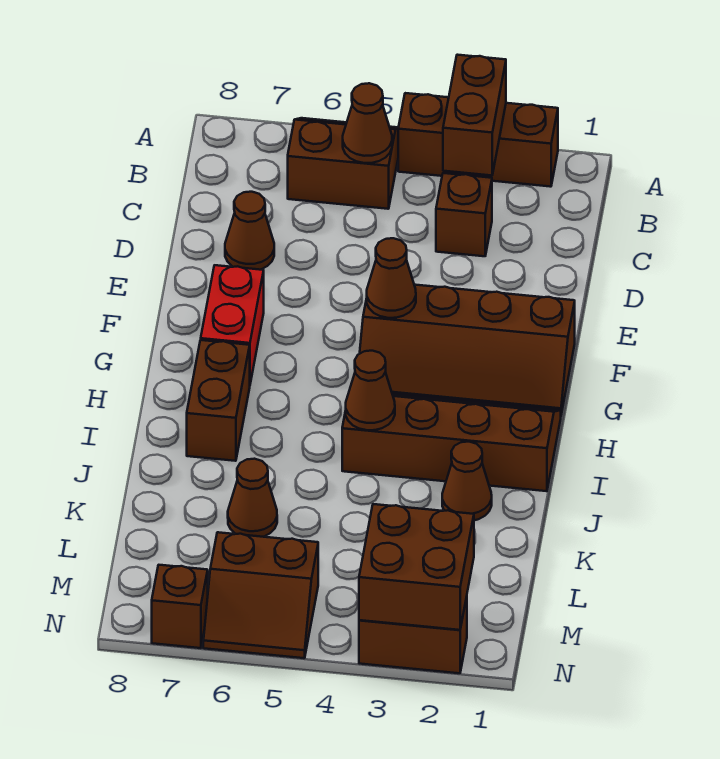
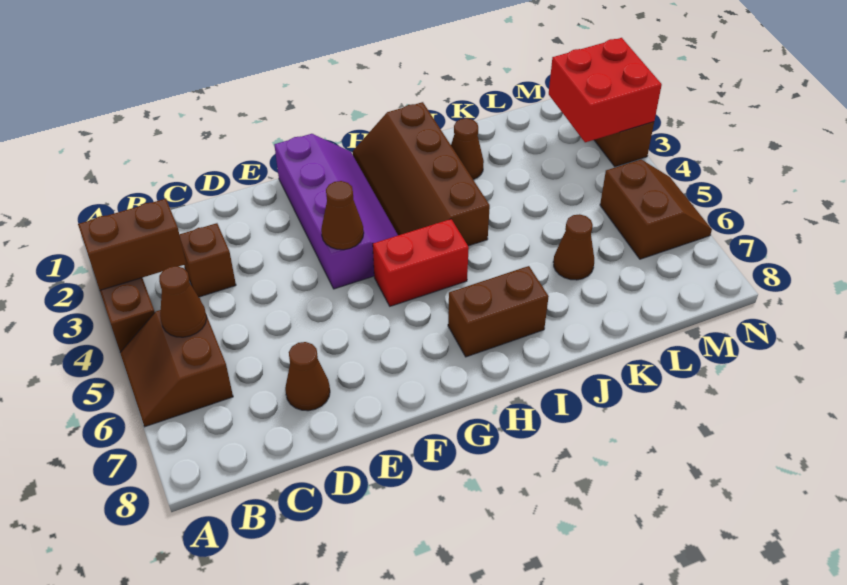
brown slope F1:G4 level 1 top F -> purple slope F1:G4 level 1 top F
red brick F7:G7 level 1 -> red brick G5:H5 level 1
brown cone I4 level 2 -> none
brown brick M2:N3 level 2 -> red brick M2:N3 level 2
brown brick N7 level 1 -> none

